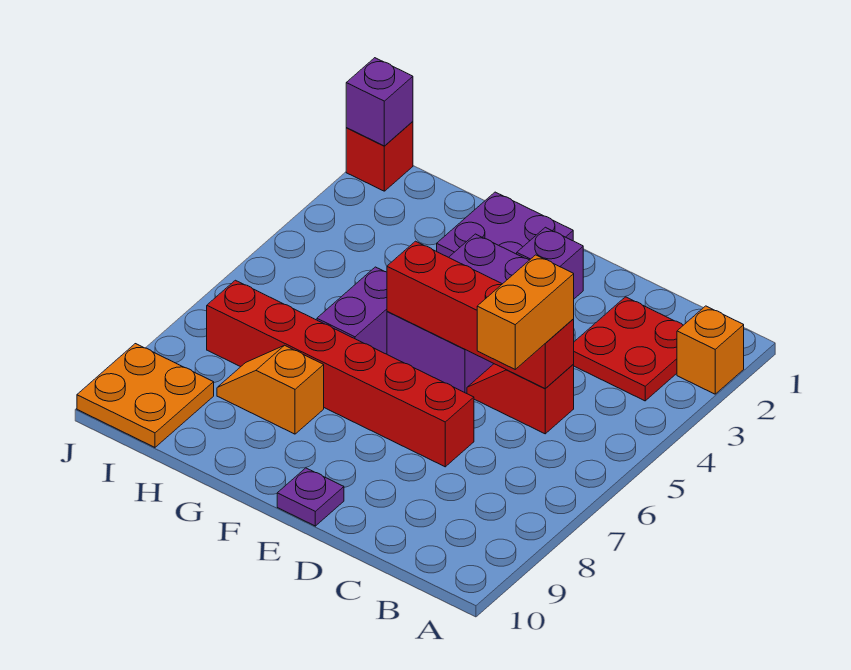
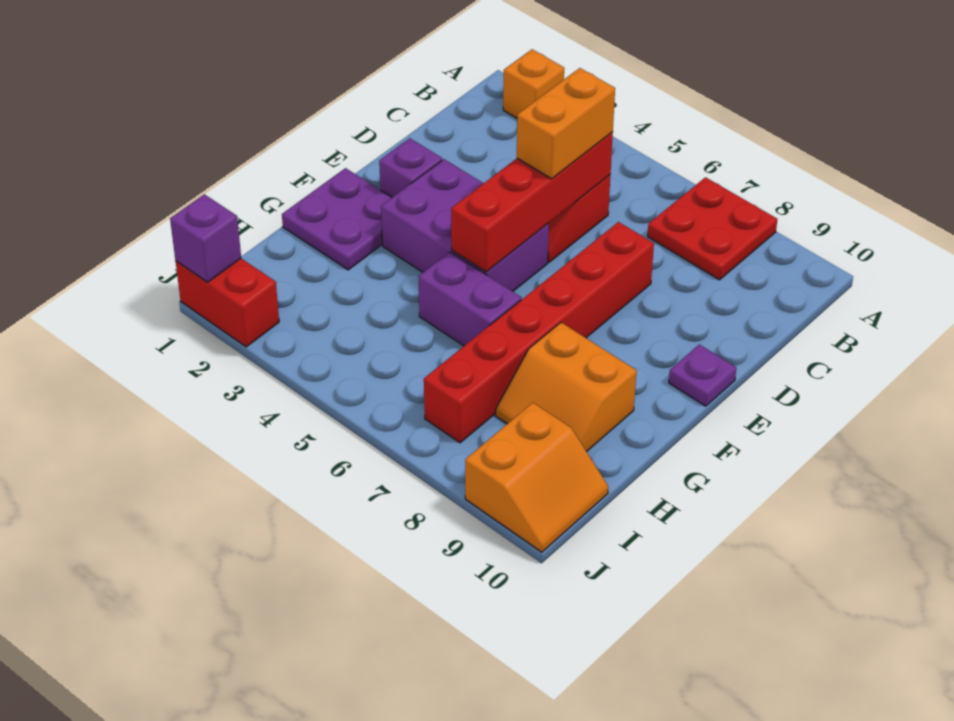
red plate B2:C3 level 1 -> red plate A7:B8 level 1
orange brick C5:C6 level 3 -> orange brick C5:D5 level 3
orange slope G8:H8 level 1 top G -> orange slope G8:H9 level 1 top G
orange plate I9:J10 level 1 -> orange slope I9:J10 level 1 top 9
red brick J1 level 1 -> red brick J1:J2 level 1

